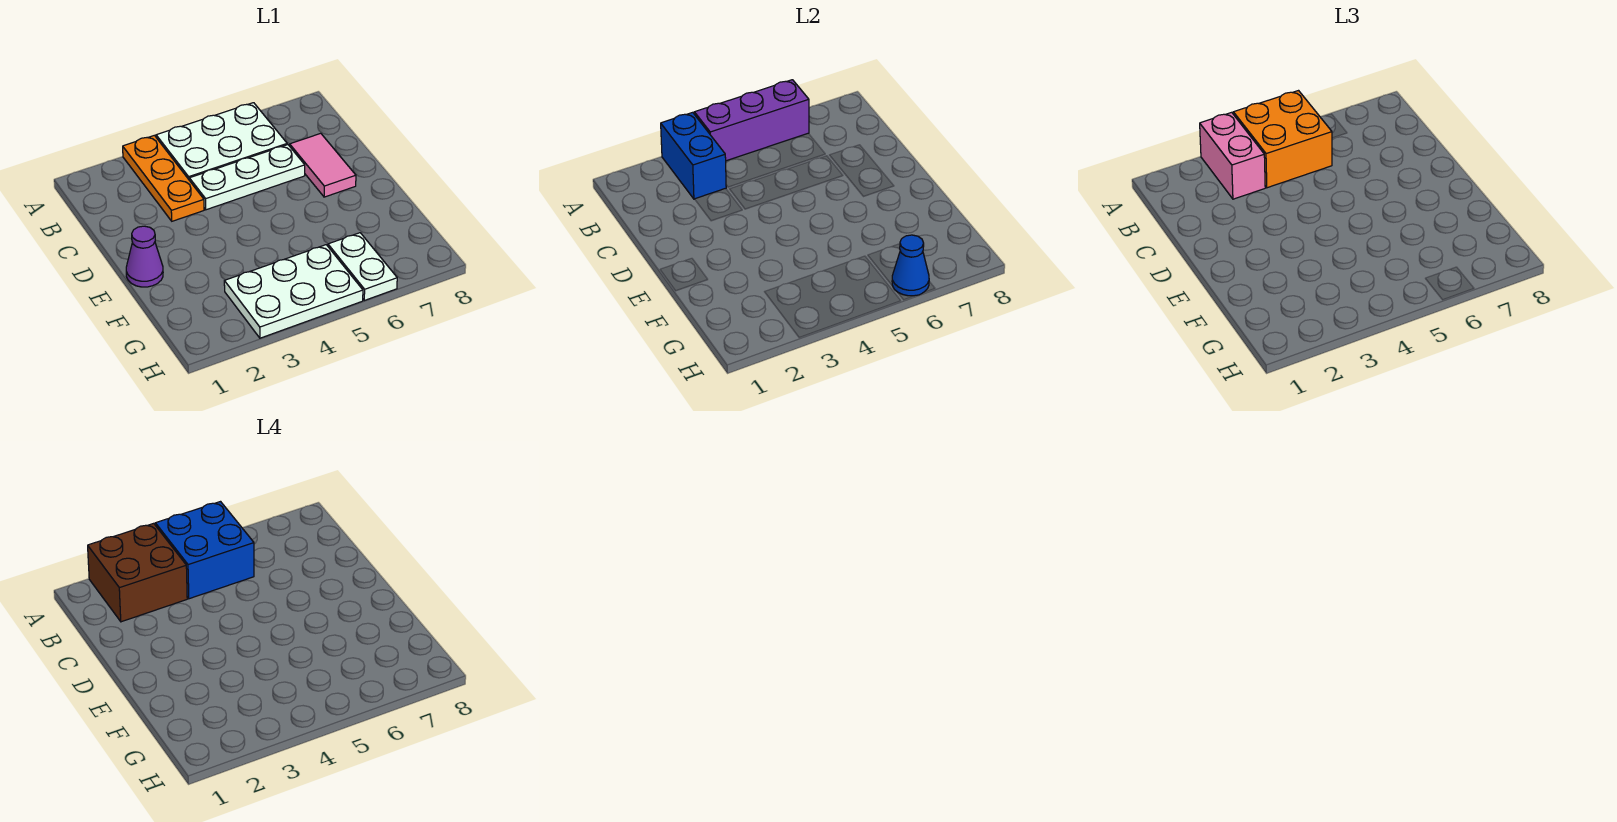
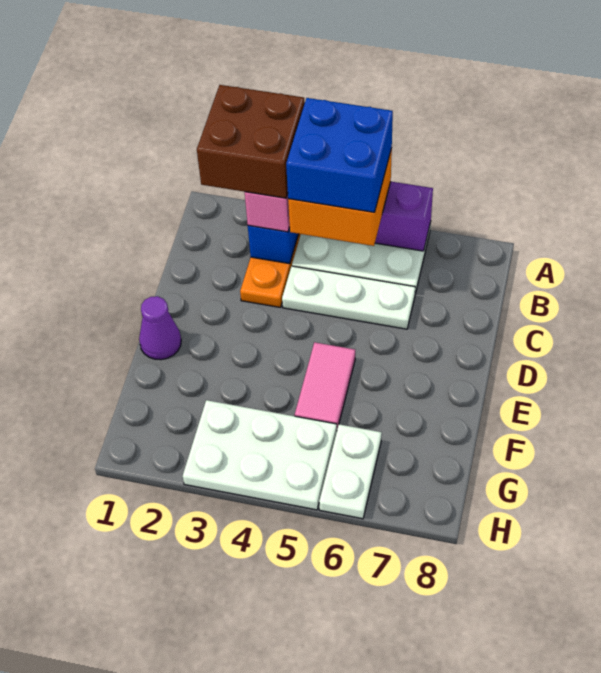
pink tile C7:D7 level 1 -> pink tile E5:F5 level 1
blue cone H6 level 2 -> none

